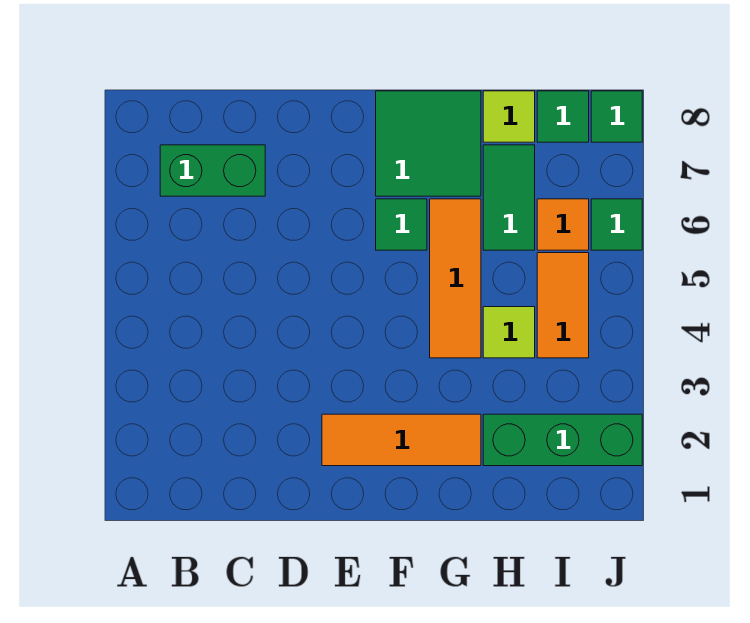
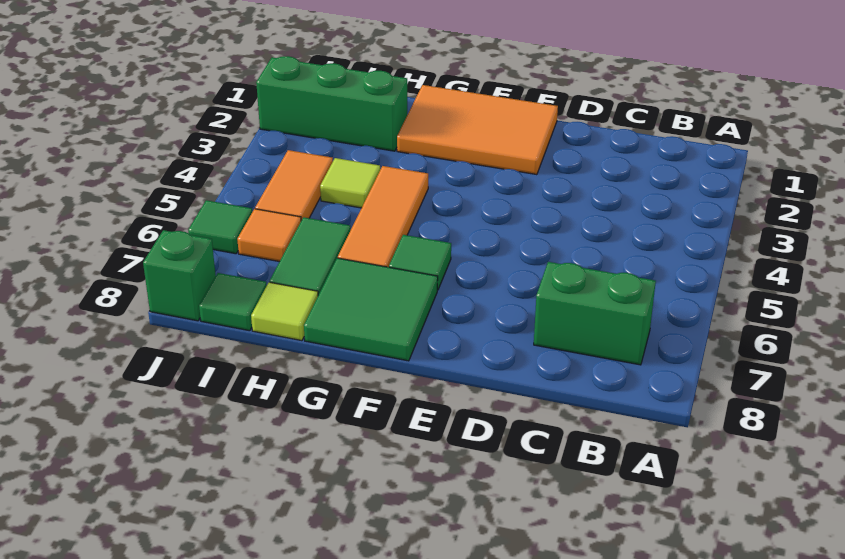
orange tile E2:G2 level 1 -> orange tile E1:G2 level 1
green tile J8 level 1 -> green brick J8 level 1

